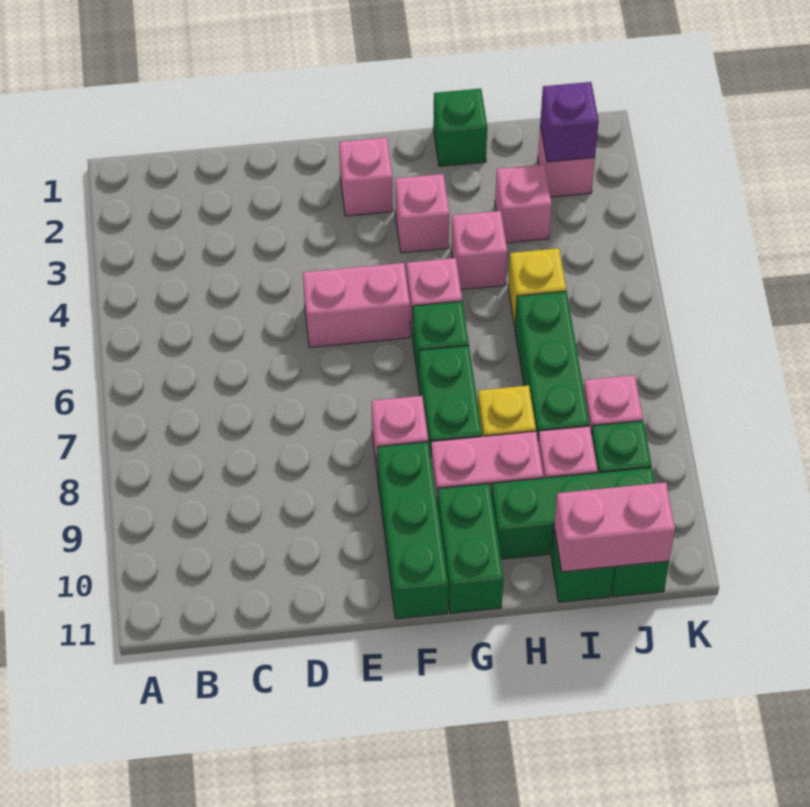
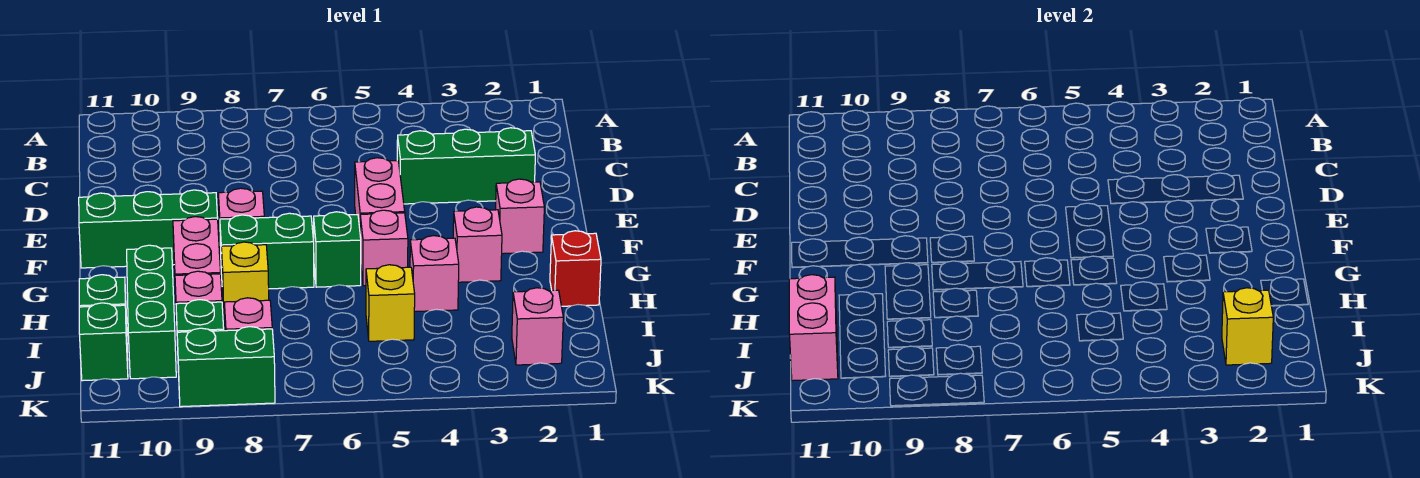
green brick G10:G11 level 1 -> green brick K8:K9 level 1
green brick H1 level 1 -> red brick H1 level 1
pink brick I3 level 1 -> none
green brick I6:I8 level 1 -> green brick D2:D4 level 1
purple brick J2 level 2 -> yellow brick J2 level 2

